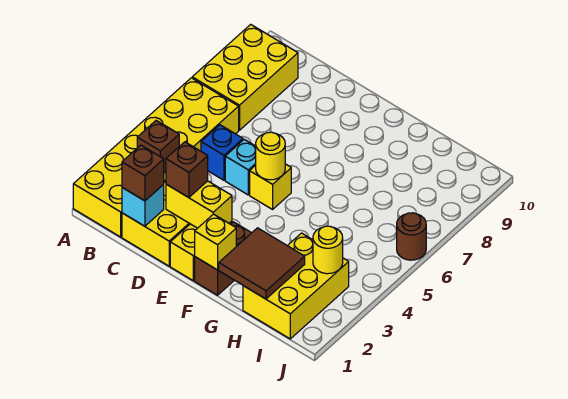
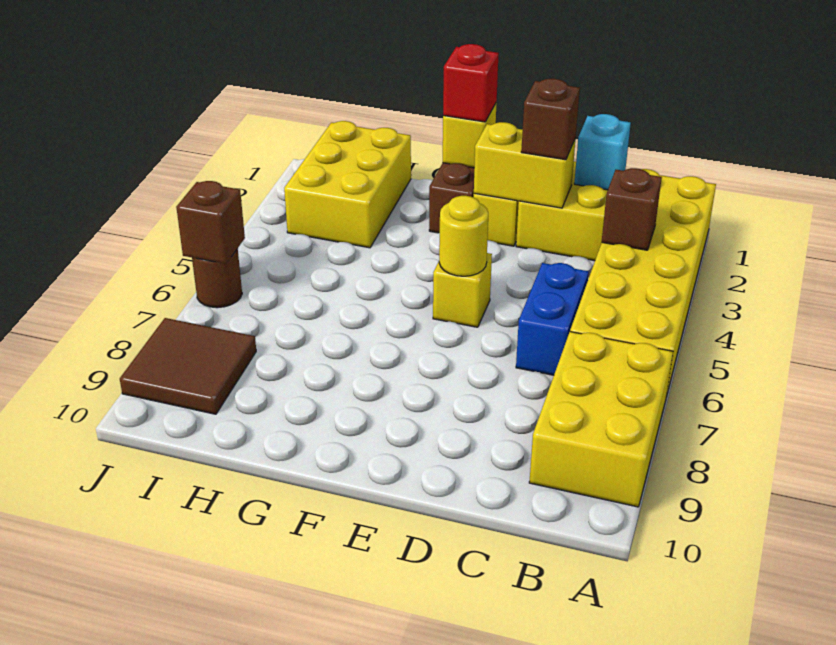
brown brick C1 level 3 -> brown brick J6 level 2
blue brick C5 level 1 -> blue brick C5:C6 level 1
cyan brick D5 level 1 -> none
none -> red brick F1 level 3
brown tile G1:H2 level 2 -> brown tile I8:J9 level 1
yellow round brick I3 level 2 -> none

